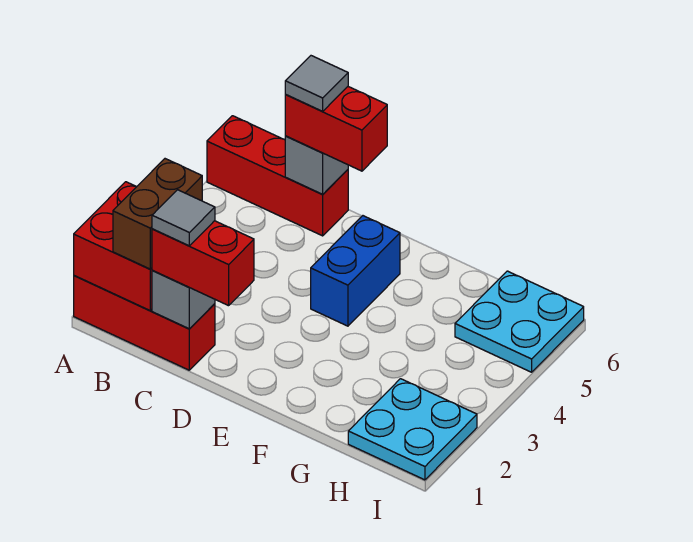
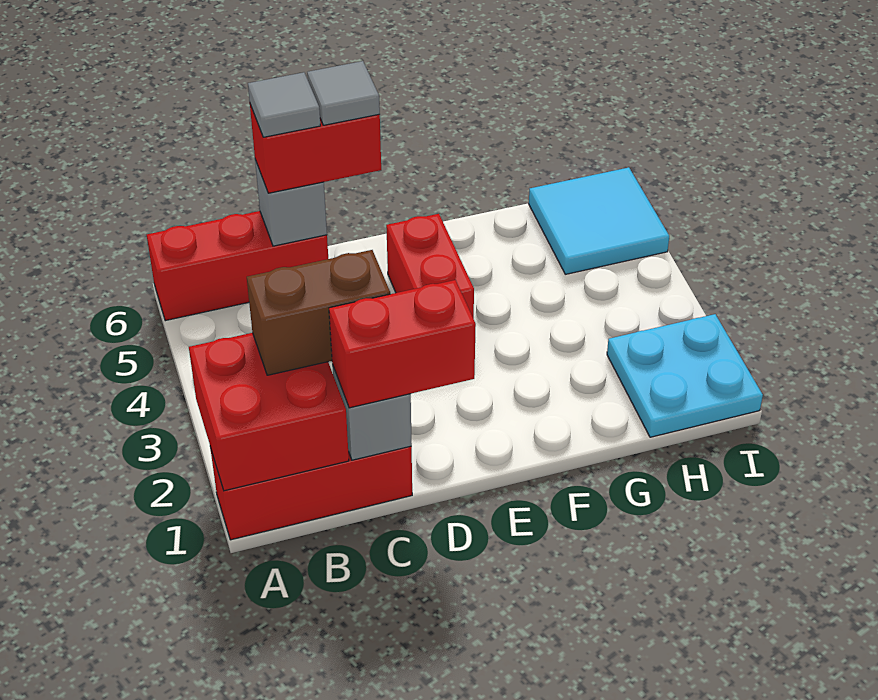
brown brick B1:B2 level 3 -> brown brick B2:C2 level 3
grey tile C1 level 4 -> grey tile D6 level 4
blue brick E4:E5 level 1 -> red brick E4:E5 level 1
cyan plate H5:I6 level 1 -> cyan tile H5:I6 level 1

